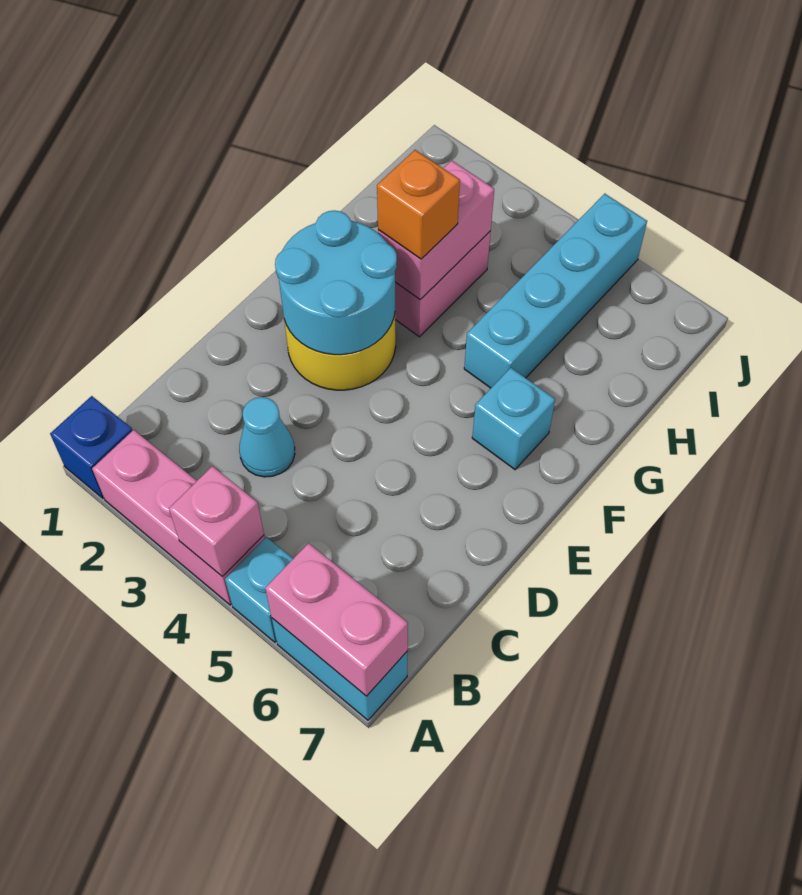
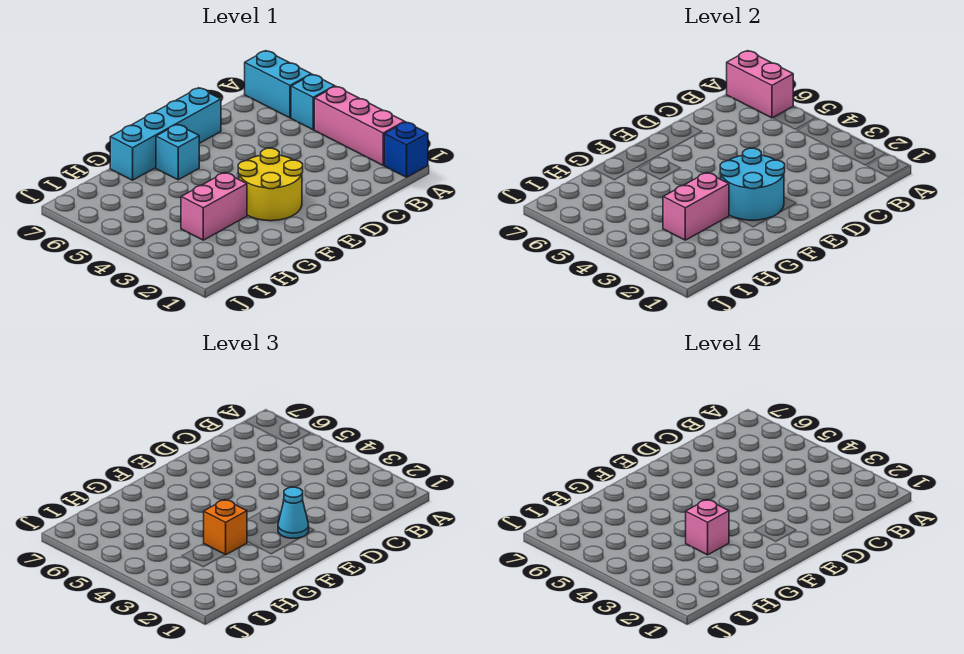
pink brick A4 level 2 -> pink brick G3 level 4
cyan cone C3 level 1 -> cyan cone E2 level 3
cyan brick G5:J5 level 1 -> cyan brick D7:G7 level 1

